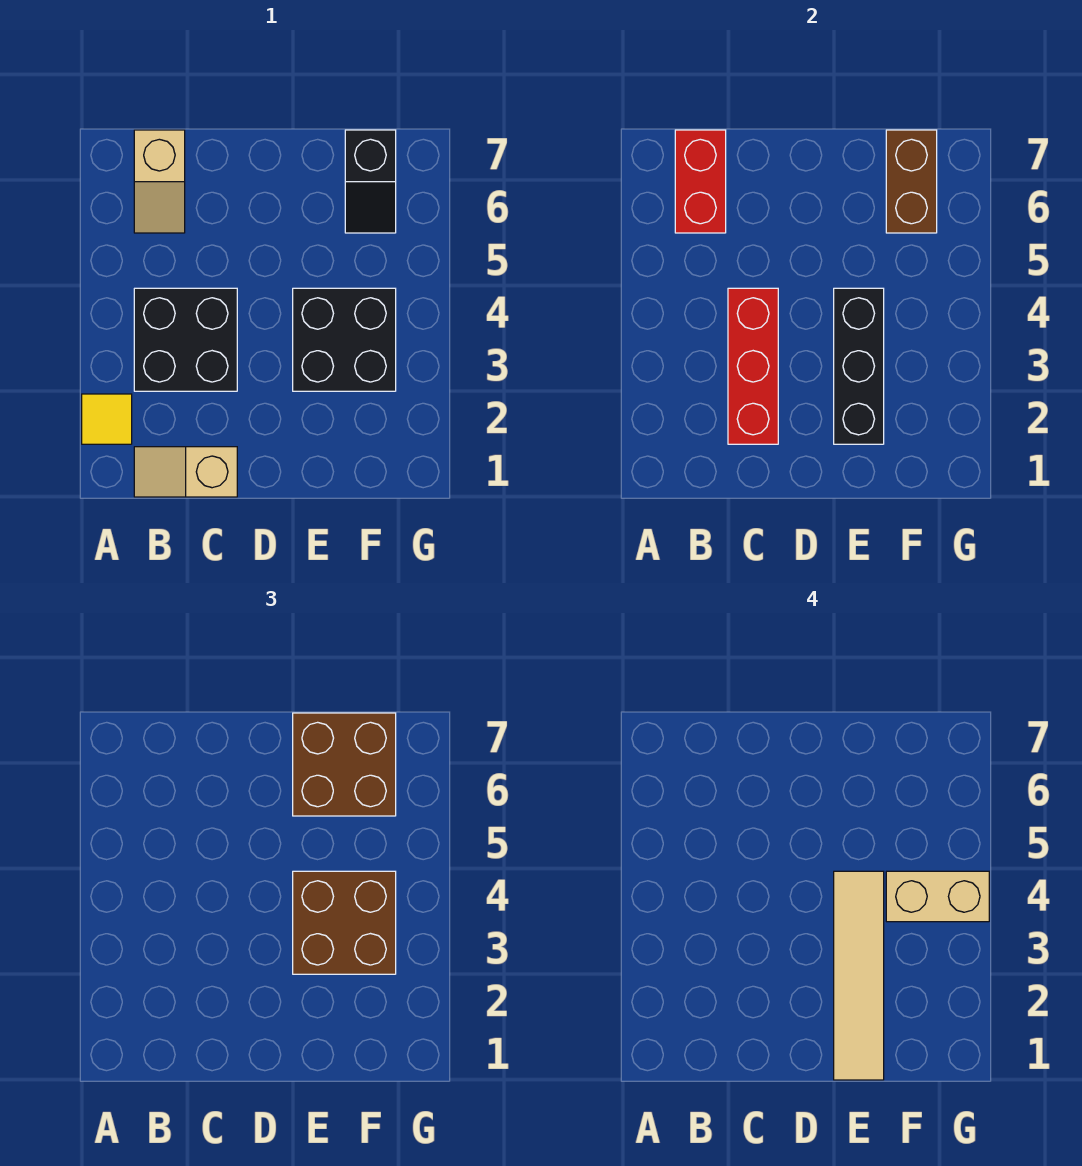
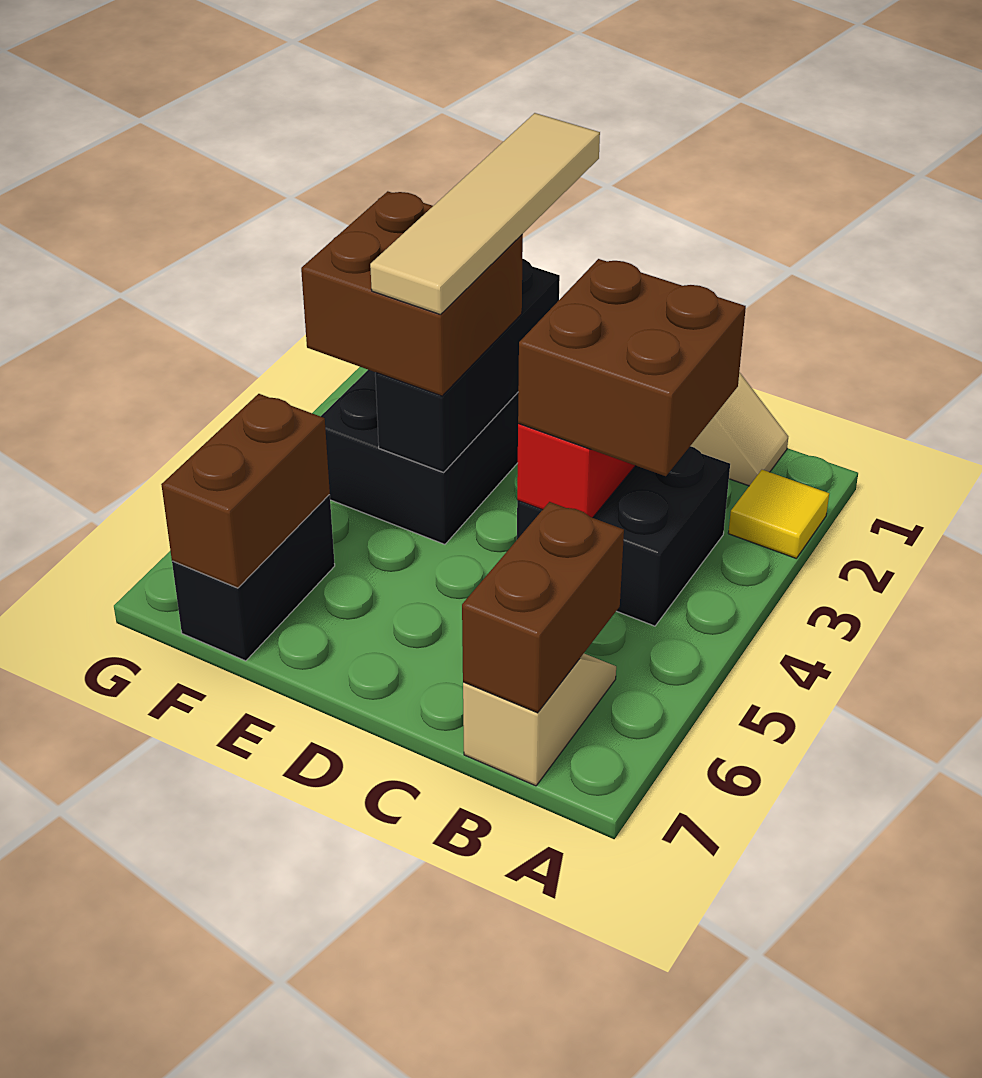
red brick B6:B7 level 2 -> brown brick B6:B7 level 2
brown brick E6:F7 level 3 -> brown brick B3:C4 level 3
tan brick F4:G4 level 4 -> none
black slope F6:F7 level 1 top 7 -> black brick F6:F7 level 1

